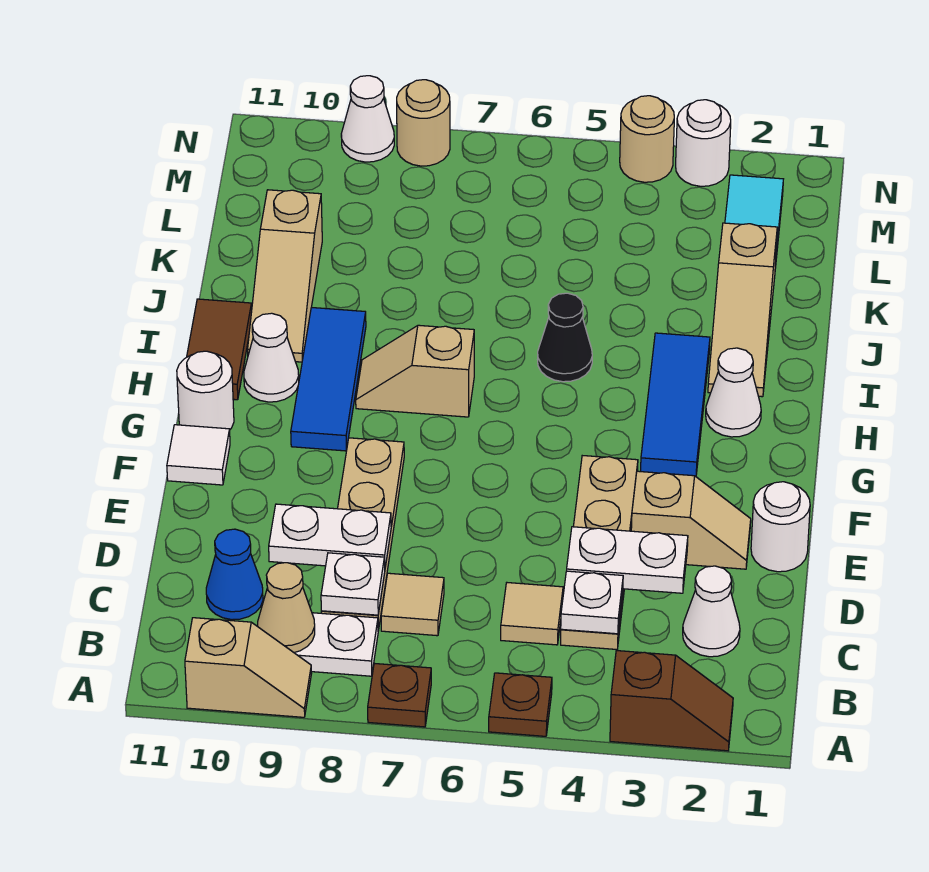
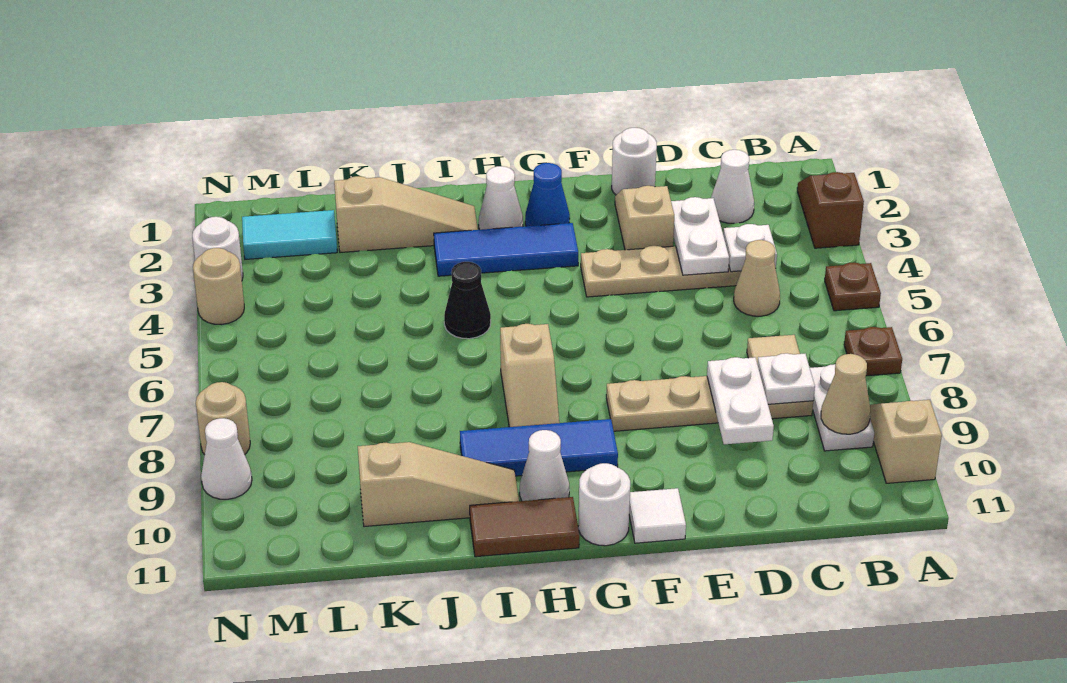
tan tile C5 level 1 -> tan cone C5 level 1
blue cone C10 level 1 -> blue cone G2 level 1

